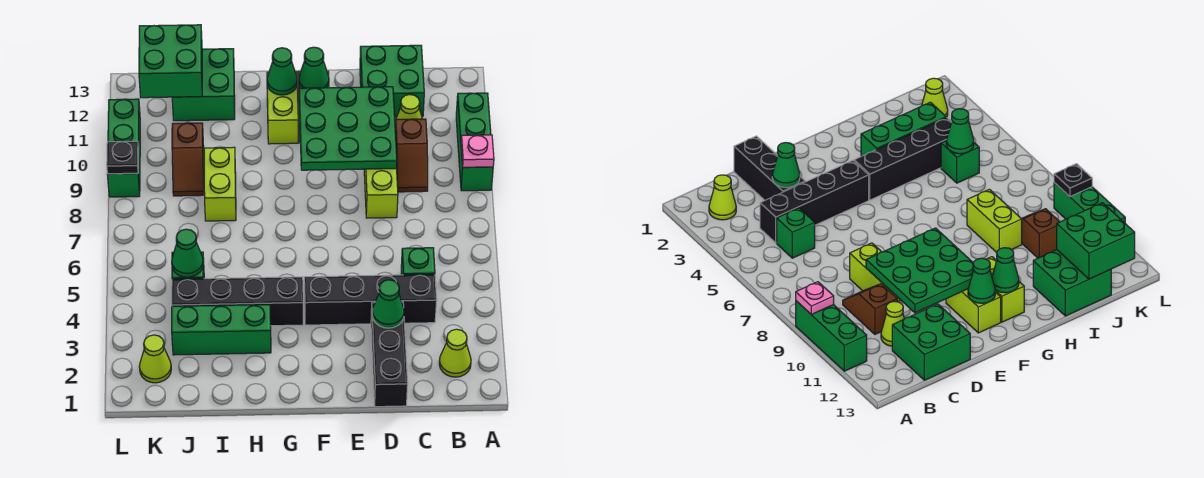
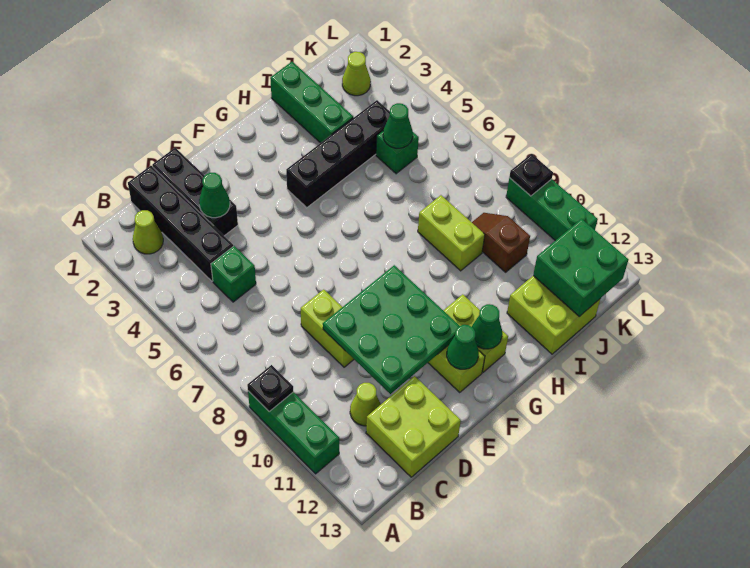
pink plate A9 level 2 -> black plate A9 level 2
black brick C4:F4 level 1 -> black brick C1:C4 level 1
brown slope C9:C10 level 1 top 10 -> none
green brick C12:D13 level 1 -> lime brick C12:D13 level 1
green brick H3:J3 level 1 -> green brick I1:I3 level 1
green brick I12:J13 level 1 -> lime brick I12:J13 level 1

